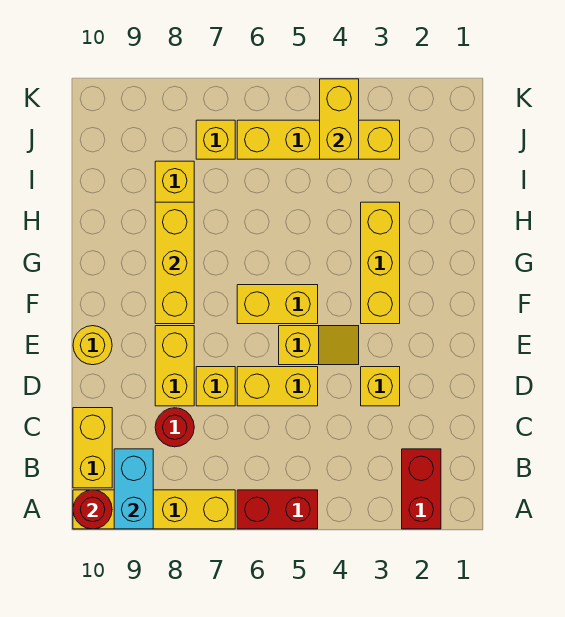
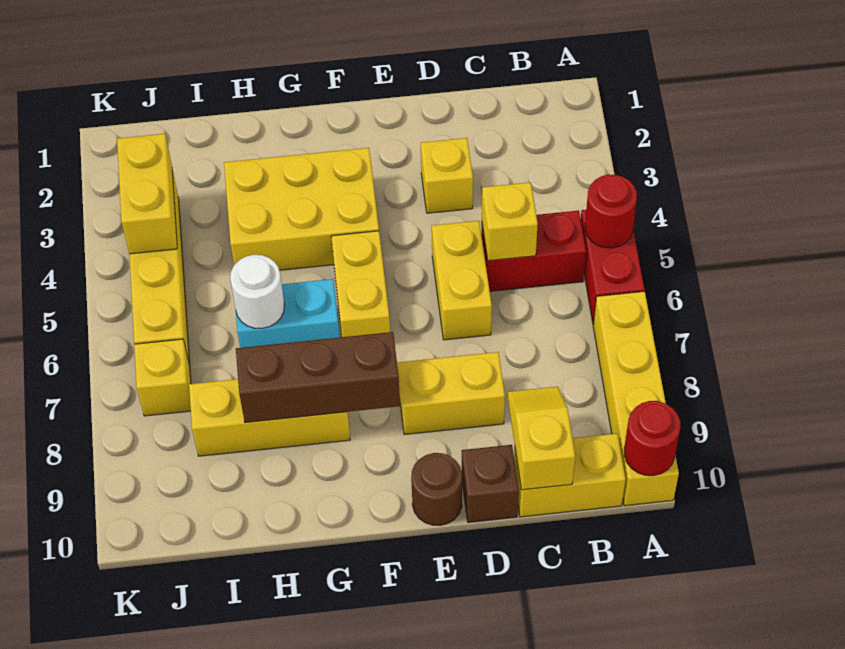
red brick A2:B2 level 1 -> red brick B5:C5 level 1
cyan brick A9:B9 level 2 -> cyan brick G6:H6 level 1
red round brick C8 level 1 -> red round brick A5 level 2
yellow brick D7 level 1 -> yellow brick C5 level 2
none -> brown brick D10 level 1
yellow slope E4:E5 level 1 top 5 -> yellow slope C9:C10 level 2 top 10
yellow round brick E10 level 1 -> brown round brick E10 level 1
yellow brick F3:H3 level 1 -> yellow brick F3:H4 level 1
yellow brick F8:H8 level 2 -> brown brick F8:H8 level 2
none -> white round brick H6 level 2
yellow brick J4:K4 level 2 -> yellow brick J3:J4 level 2

